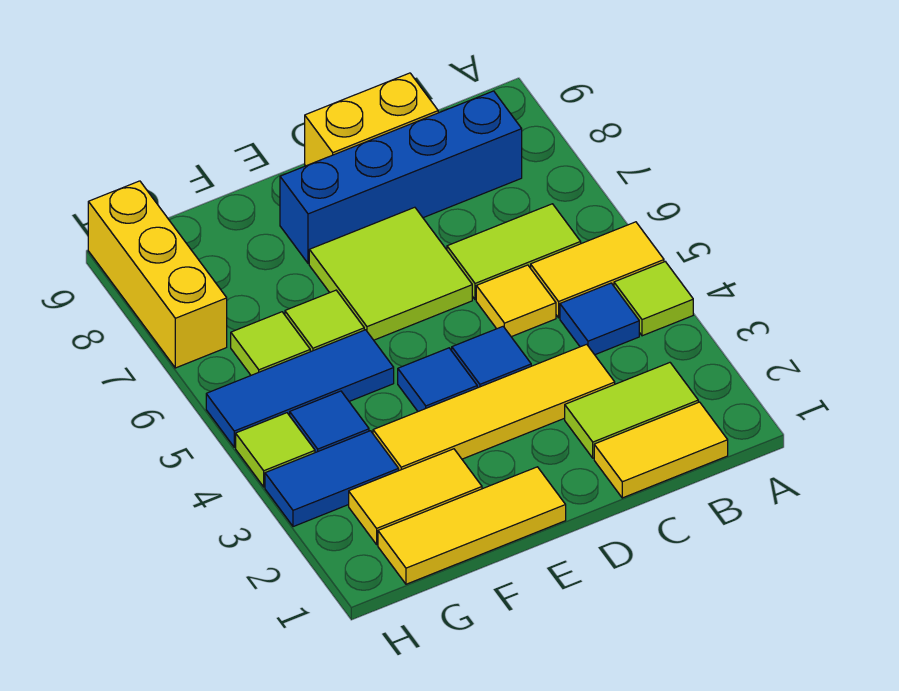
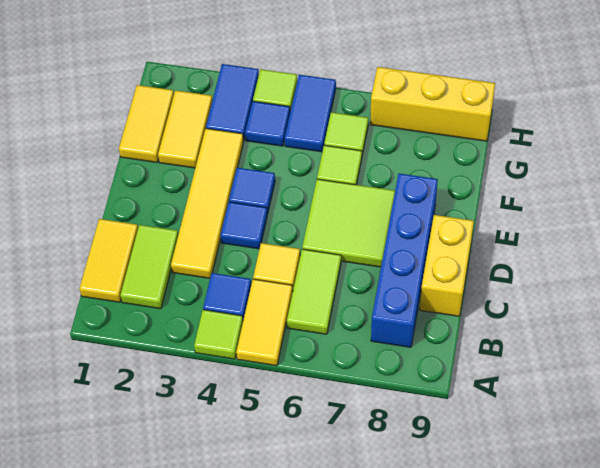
yellow tile E1:G1 level 1 -> yellow tile F1:G1 level 1
blue tile F5:H5 level 1 -> blue tile G5:H5 level 1

